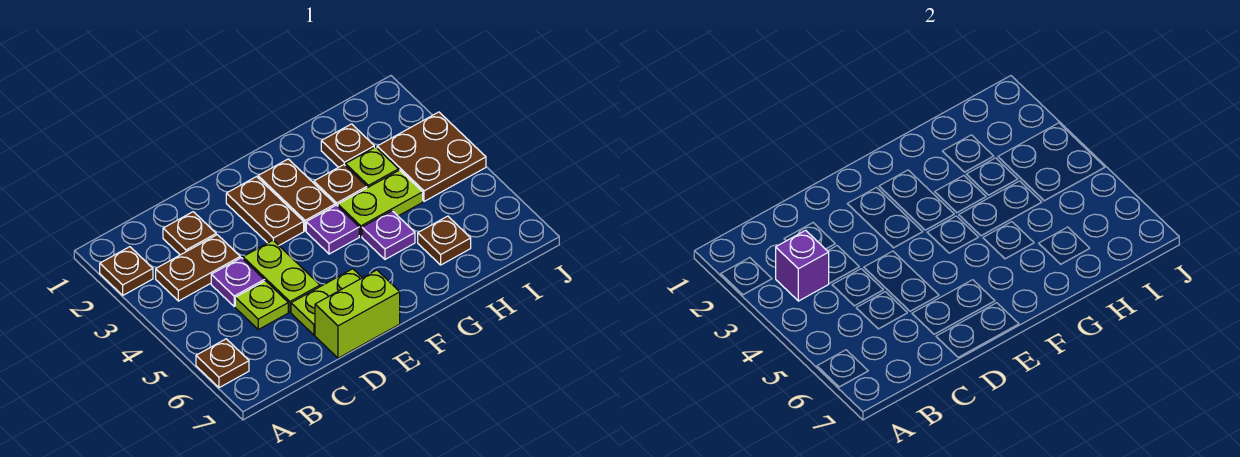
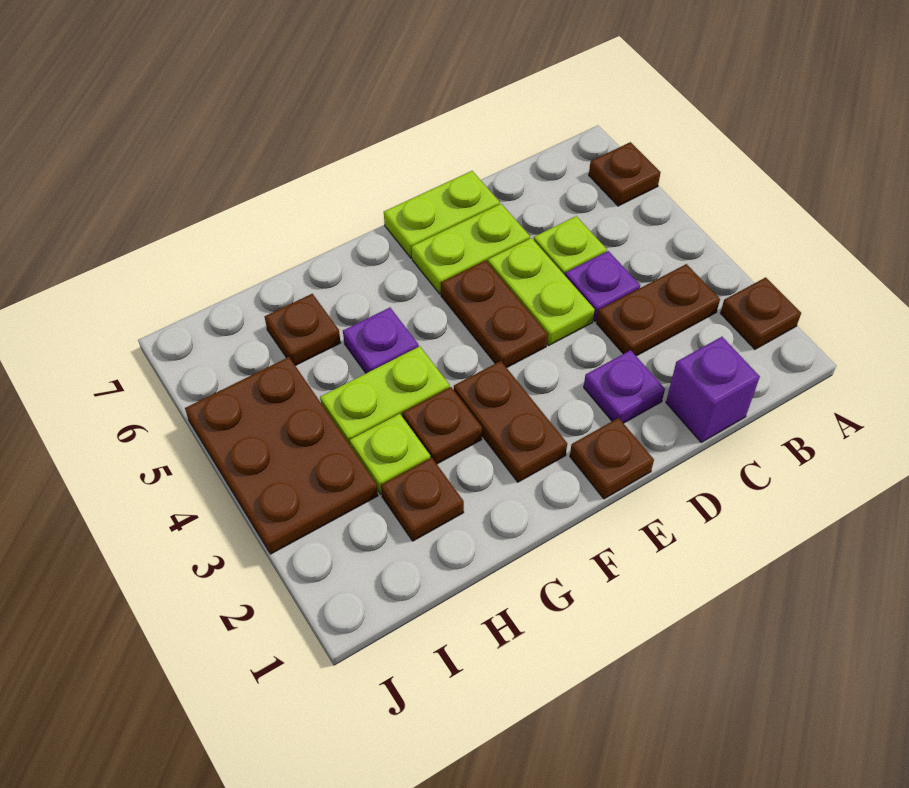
purple brick B3 level 2 -> purple brick C1 level 1
brown plate C2 level 1 -> brown plate E1 level 1
lime brick D7:E7 level 1 -> lime plate D7:E7 level 1
brown plate E2:E3 level 1 -> brown plate E4:E5 level 1
purple plate F4 level 1 -> purple plate D2 level 1
brown plate I3:J4 level 1 -> brown plate I3:J5 level 1

